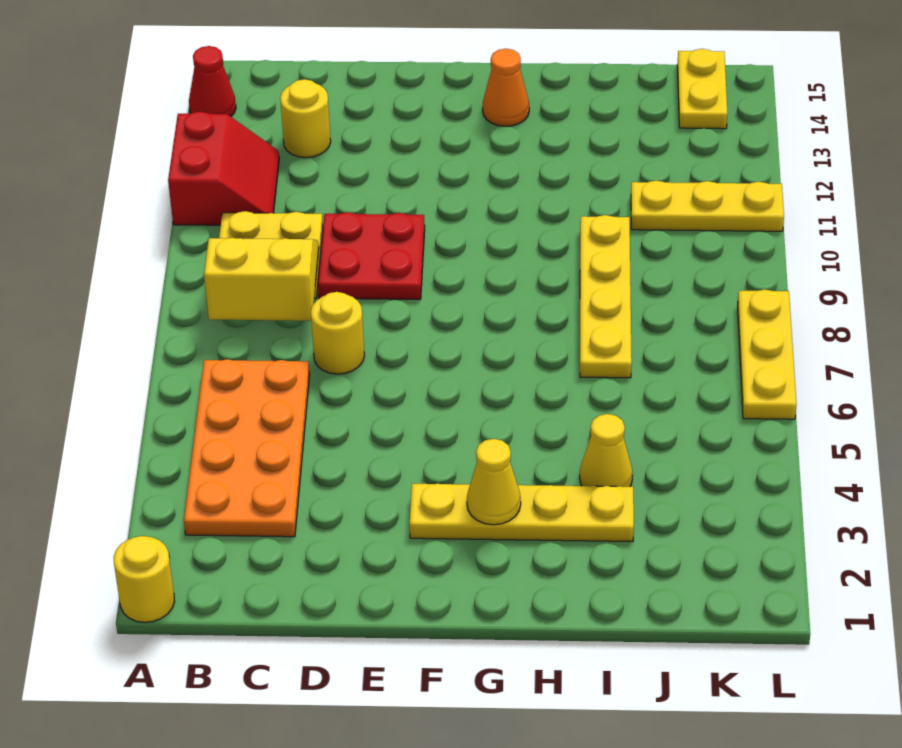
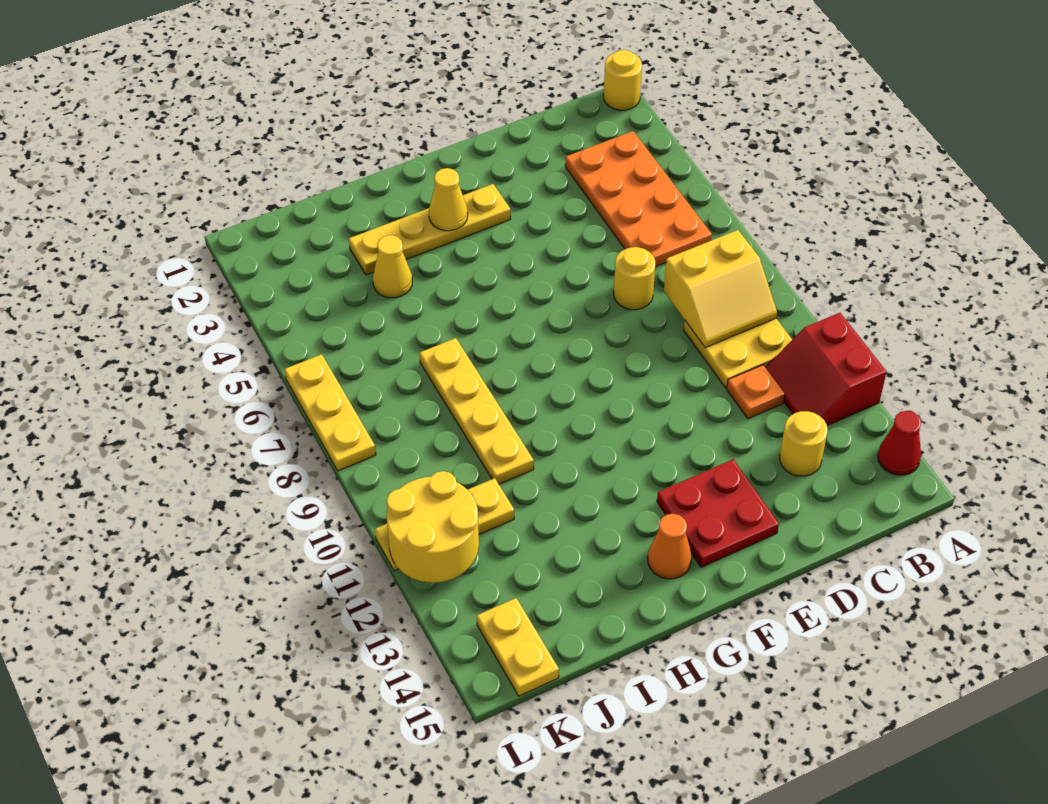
none -> orange plate C11 level 1
red plate D9:E10 level 1 -> red plate E13:F14 level 1
none -> yellow round brick K11:L12 level 2

